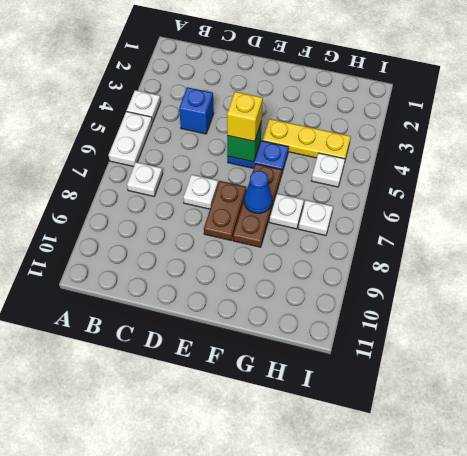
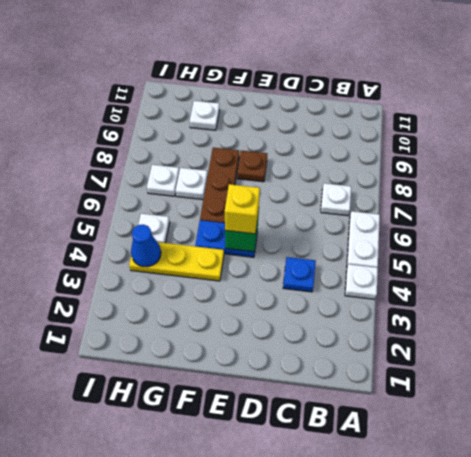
blue brick C4 level 1 -> blue plate C4 level 1
white plate D7 level 1 -> white plate G10 level 1
brown plate E7:E8 level 1 -> brown plate E8 level 1
blue cone F7 level 2 -> blue cone H4 level 2

